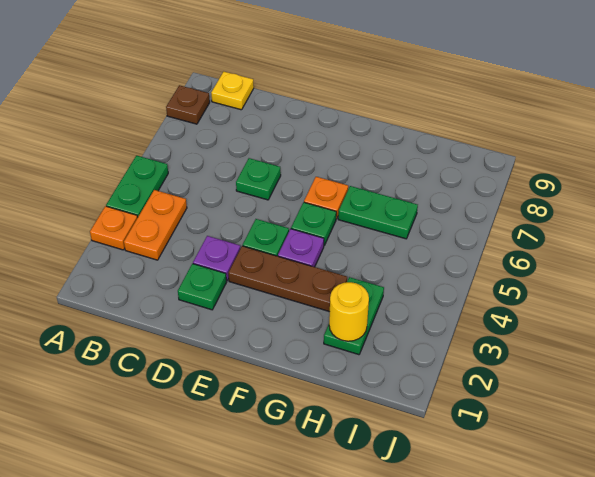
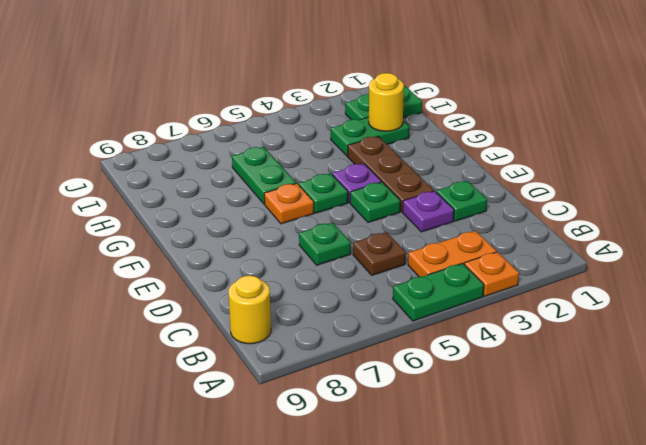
brown plate A8 level 1 -> brown plate C5 level 1
yellow plate B9 level 1 -> yellow round brick B9 level 1
none -> green plate I1:I2 level 1

